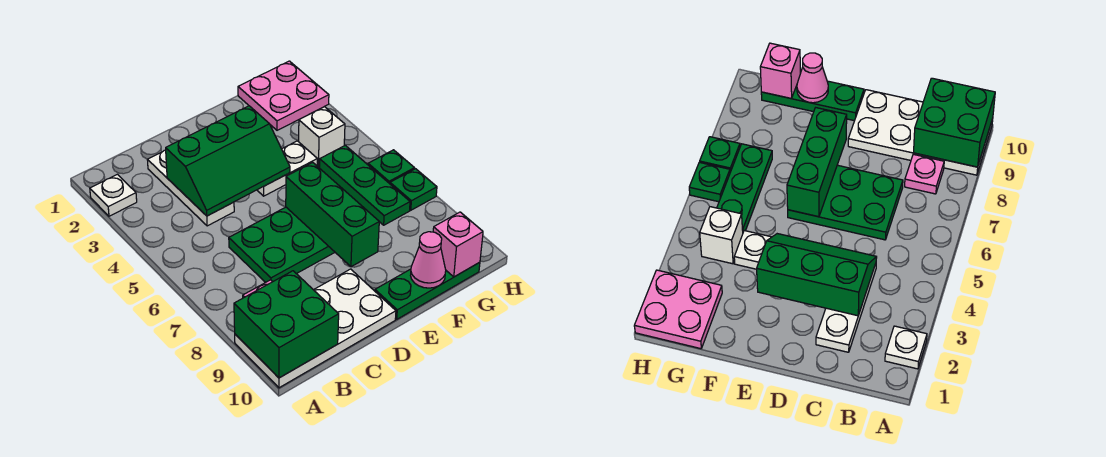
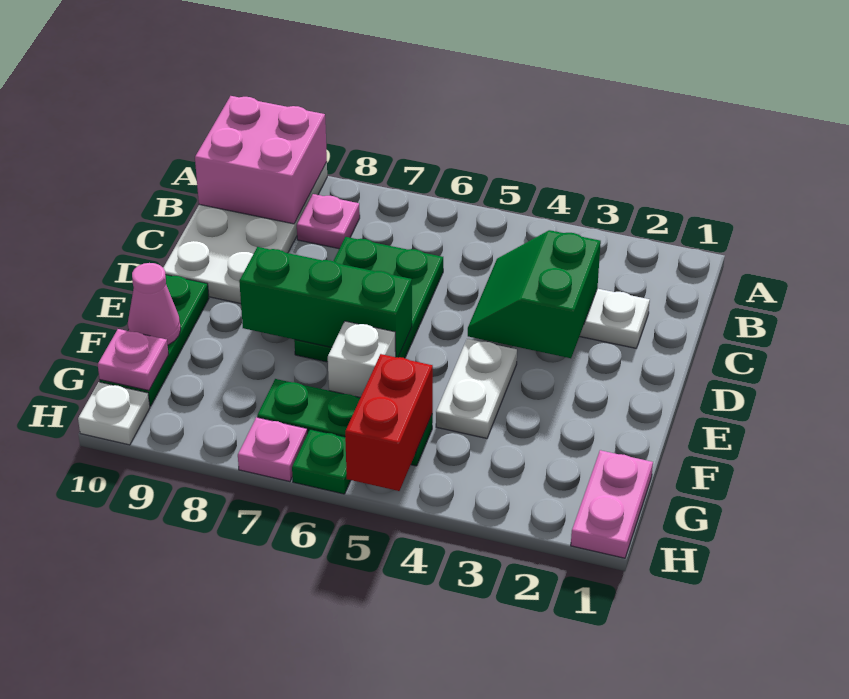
white plate A2 level 1 -> white plate H10 level 1
green brick A9:B10 level 2 -> pink brick A9:B10 level 2
green slope C3:E4 level 2 top 3 -> green slope C3:D4 level 2 top 3
pink plate G1:H2 level 1 -> pink plate G1:H1 level 1
white brick G4 level 1 -> white brick F6 level 1
none -> red brick G5:H5 level 2
pink brick G10 level 2 -> pink plate G10 level 2
green plate H7 level 1 -> pink plate H7 level 1

